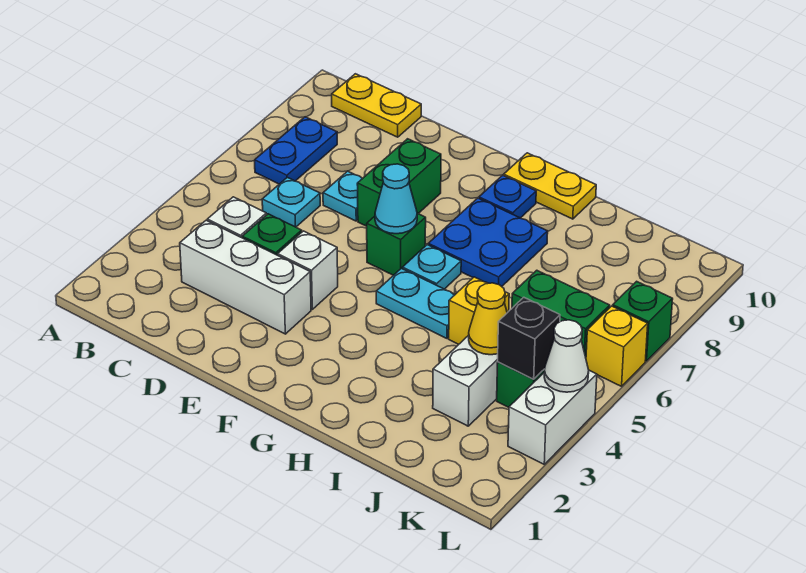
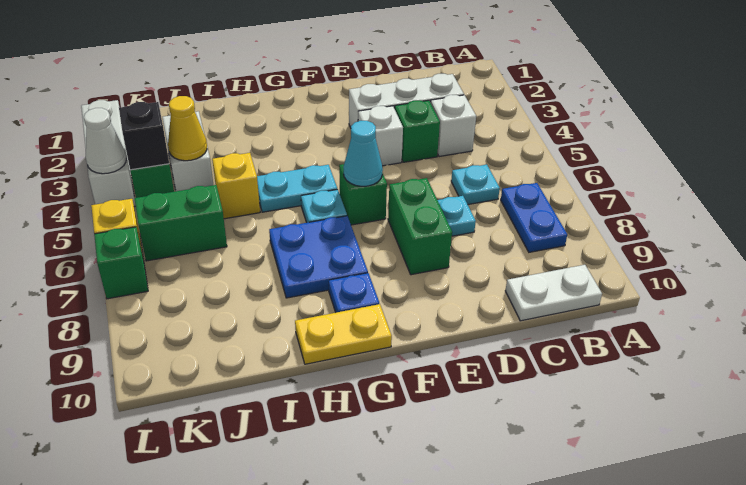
yellow plate B10:C10 level 1 -> white plate B10:C10 level 1
white brick L3:L4 level 1 -> white brick L2:L4 level 1

